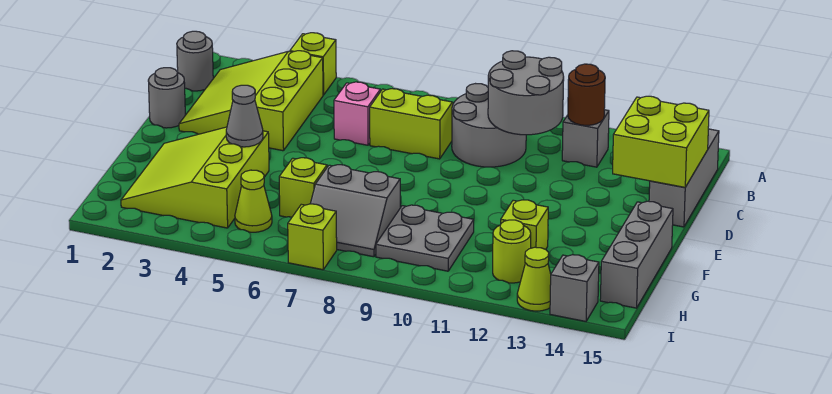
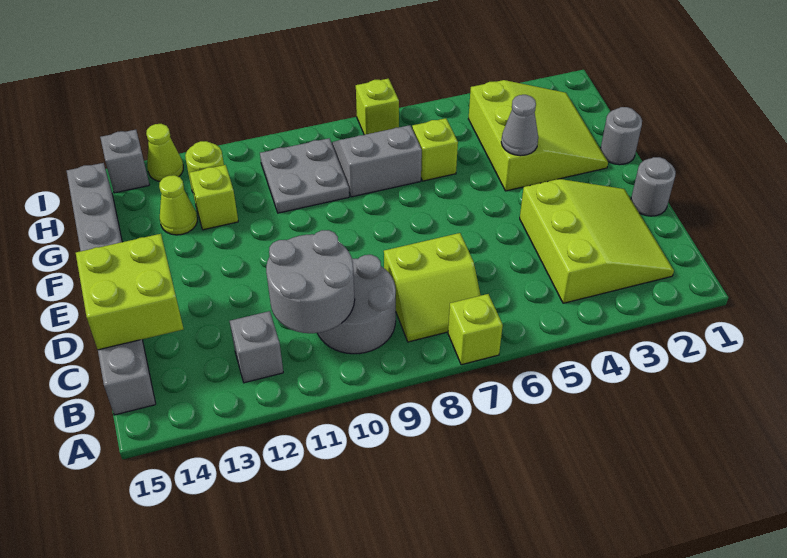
lime brick A4 level 1 -> lime brick A7 level 1
grey round brick B1 level 1 -> grey round brick F1 level 1
brown round brick B12 level 2 -> none
pink brick C6 level 1 -> none
lime cone H5 level 1 -> lime cone G13 level 1

